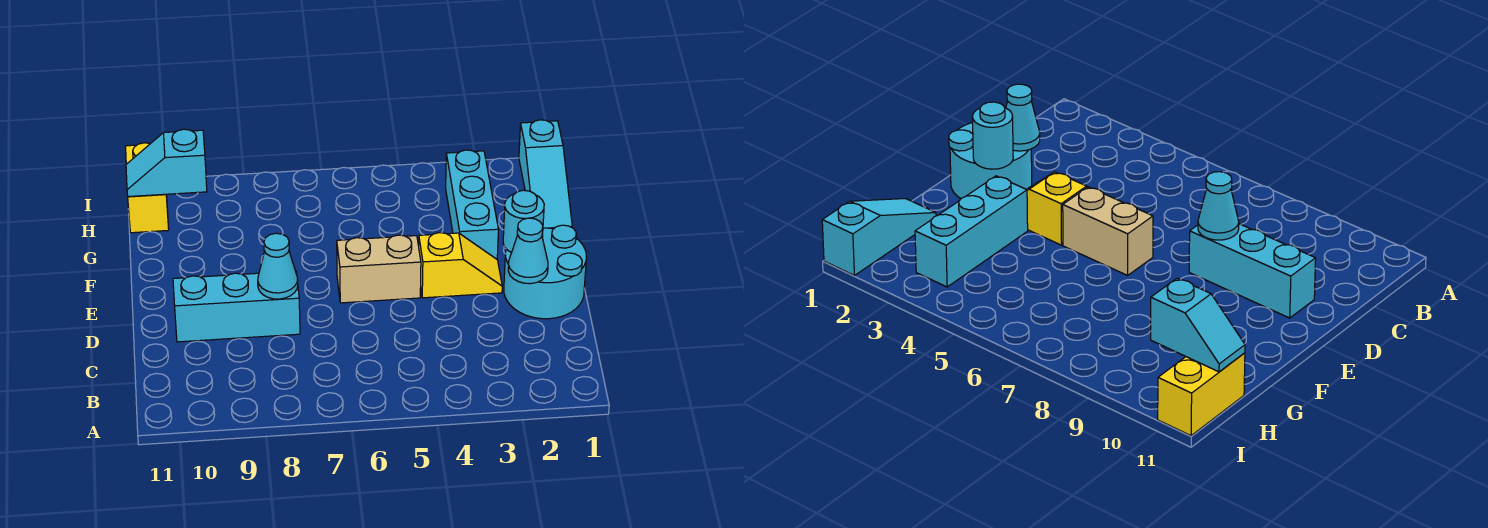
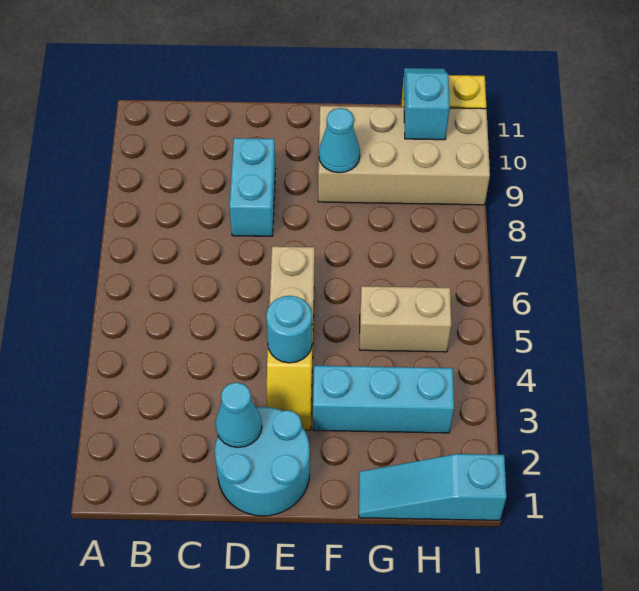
cyan brick D8:D10 level 1 -> cyan brick D8:D9 level 1
cyan cone D8 level 2 -> cyan cone F9 level 2
cyan round brick E2 level 2 -> cyan round brick E4 level 2
none -> tan brick F9:I10 level 1
none -> tan brick G5:H5 level 1

